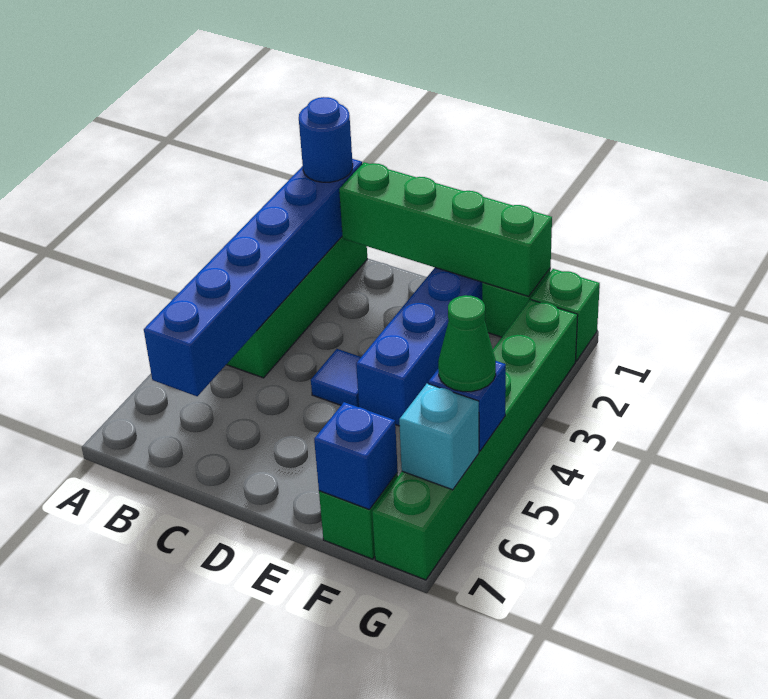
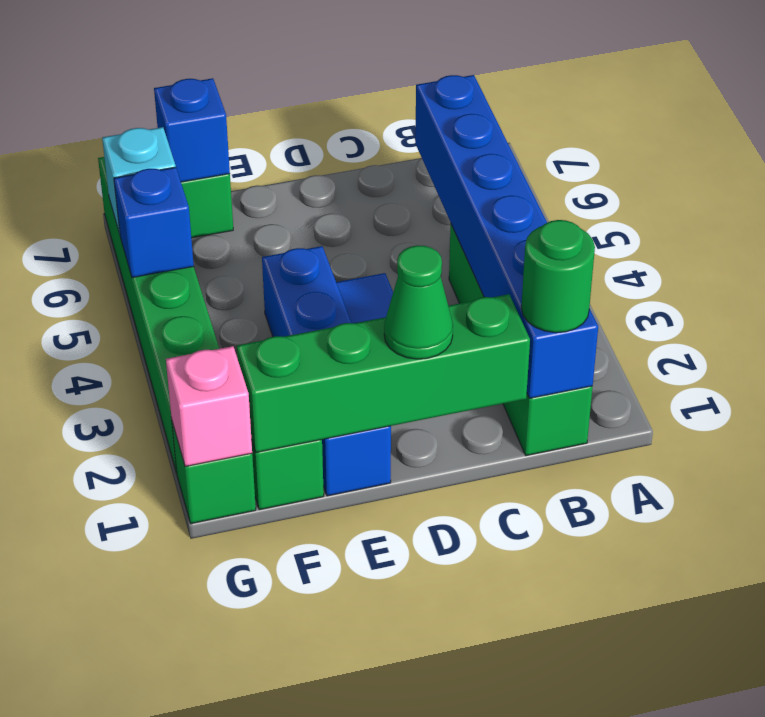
blue round brick B1 level 3 -> green round brick B1 level 3
none -> pink brick G1 level 2
green cone G5 level 3 -> green cone D1 level 3

